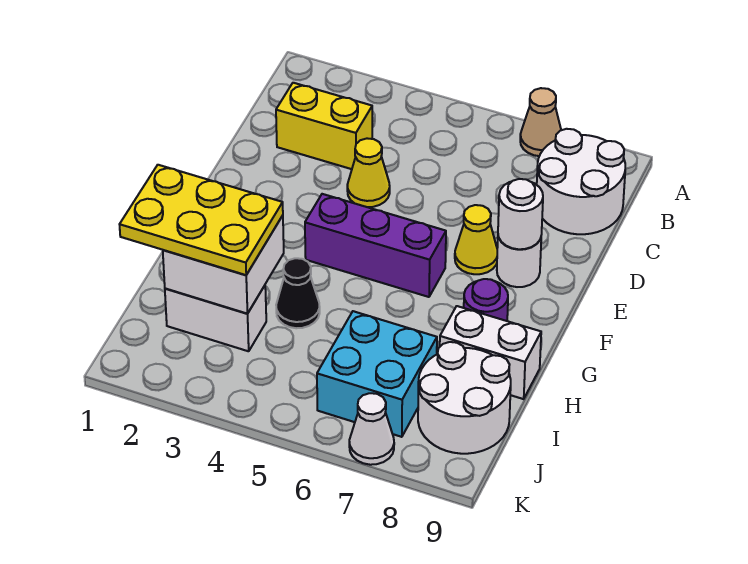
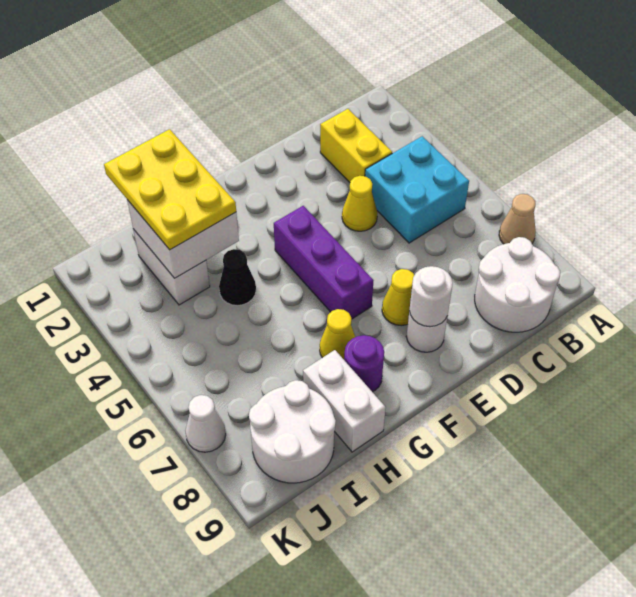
none -> yellow cone G7 level 1
cyan brick I6:J7 level 1 -> cyan brick B4:C5 level 1

